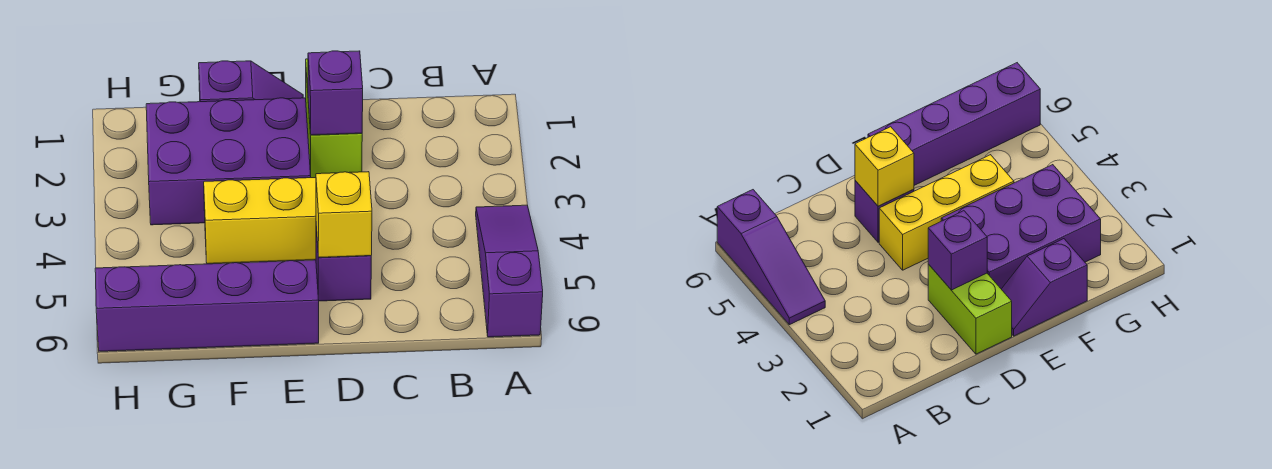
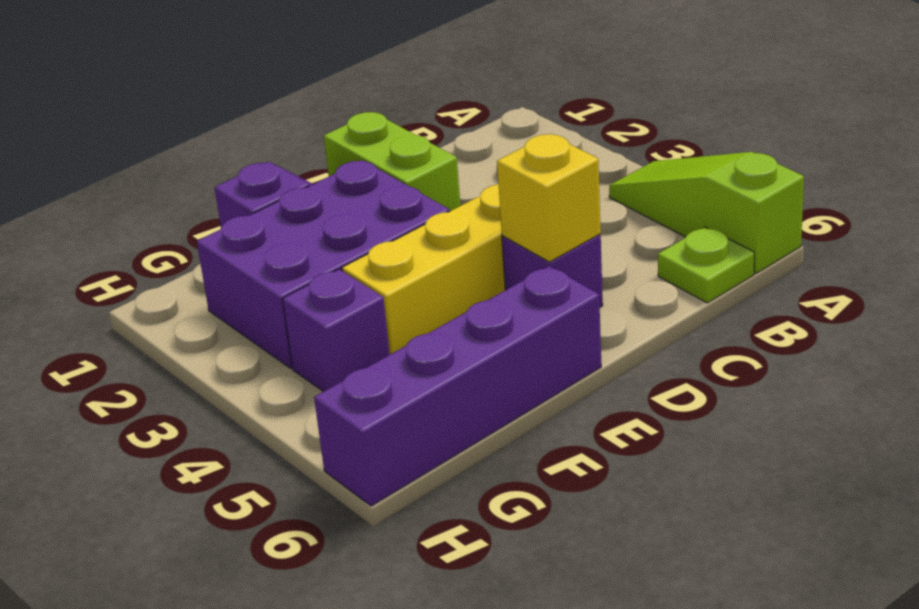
purple slope A4:A6 level 1 top 6 -> lime slope A4:A6 level 1 top 6
none -> lime plate B6 level 1
purple brick D2 level 2 -> purple brick G4 level 1

